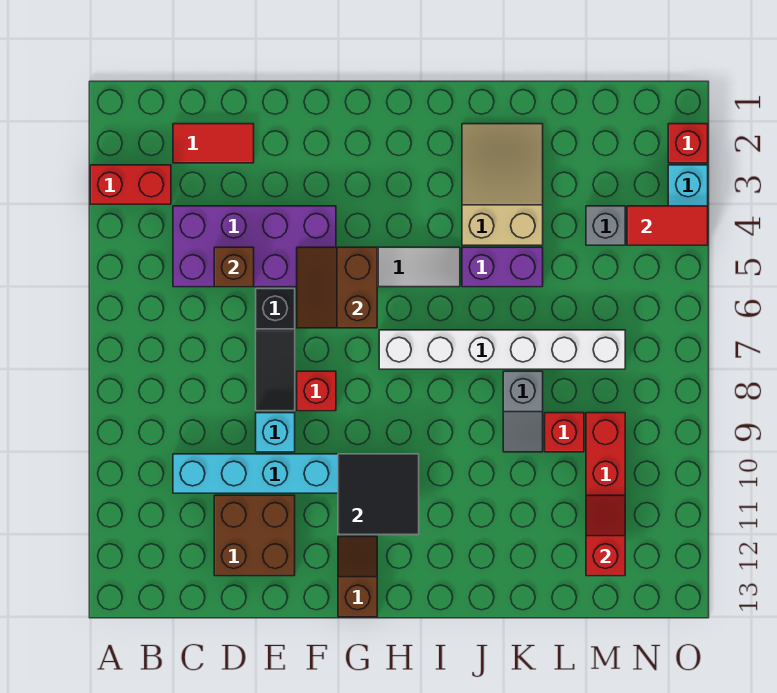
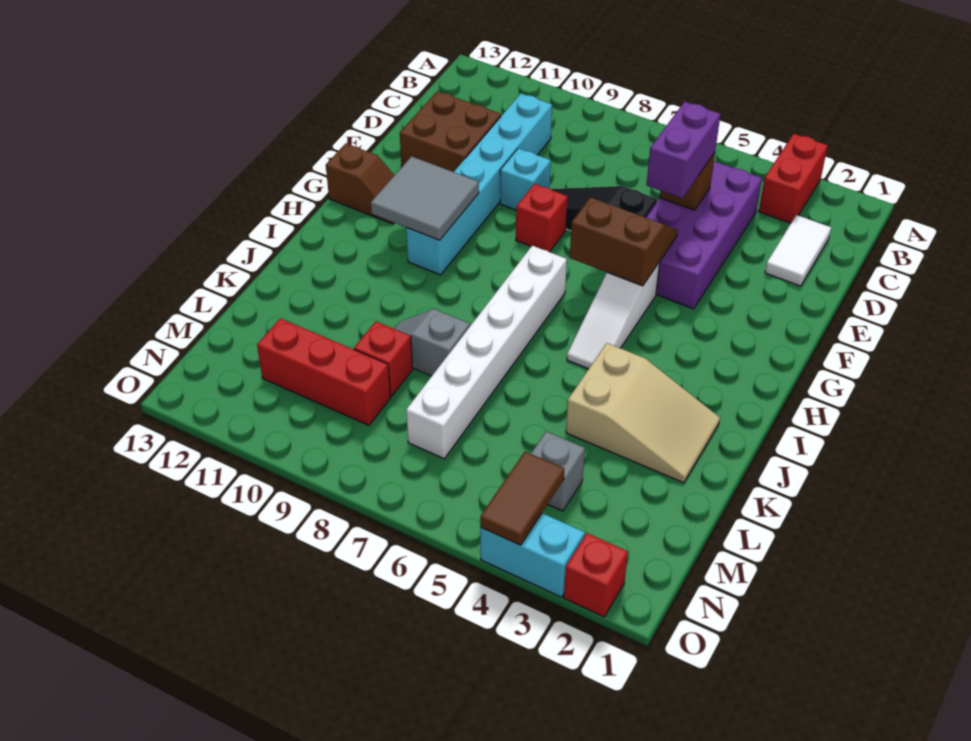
red tile C2:D2 level 1 -> white tile C2:D2 level 1
black tile G10:H11 level 2 -> grey tile G10:H11 level 2
purple brick J5:K5 level 1 -> purple brick D5:E5 level 3
red slope M11:M12 level 2 top 12 -> none
red tile N4:O4 level 2 -> brown tile N4:O4 level 2

